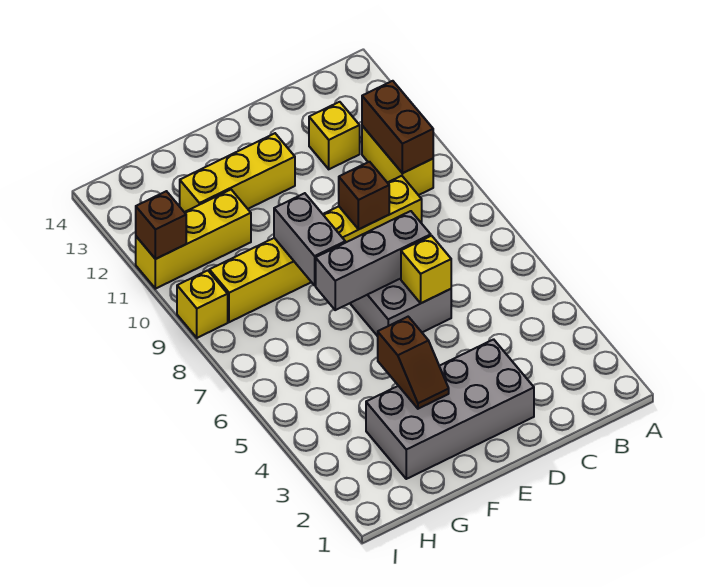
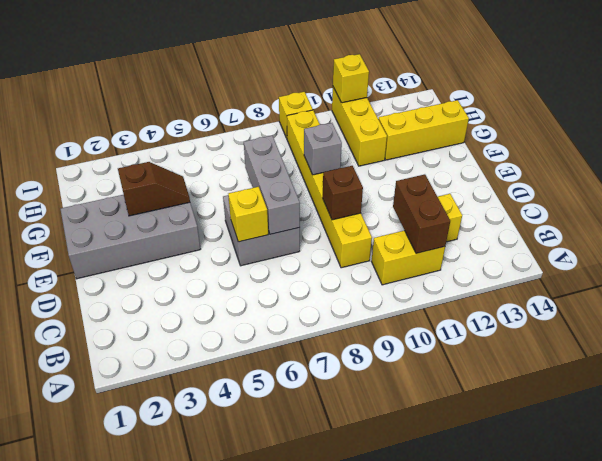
brown brick B10:B11 level 2 -> brown brick B11:C11 level 2
grey brick D2:G3 level 1 -> grey brick E1:F4 level 1
yellow brick E12:G12 level 1 -> yellow brick G12:G14 level 1
brown slope F3:F4 level 2 top 4 -> brown slope F3:F4 level 2 top 3
grey brick F8:F9 level 2 -> grey brick F9 level 2
brown brick I11 level 2 -> yellow brick I11 level 2

